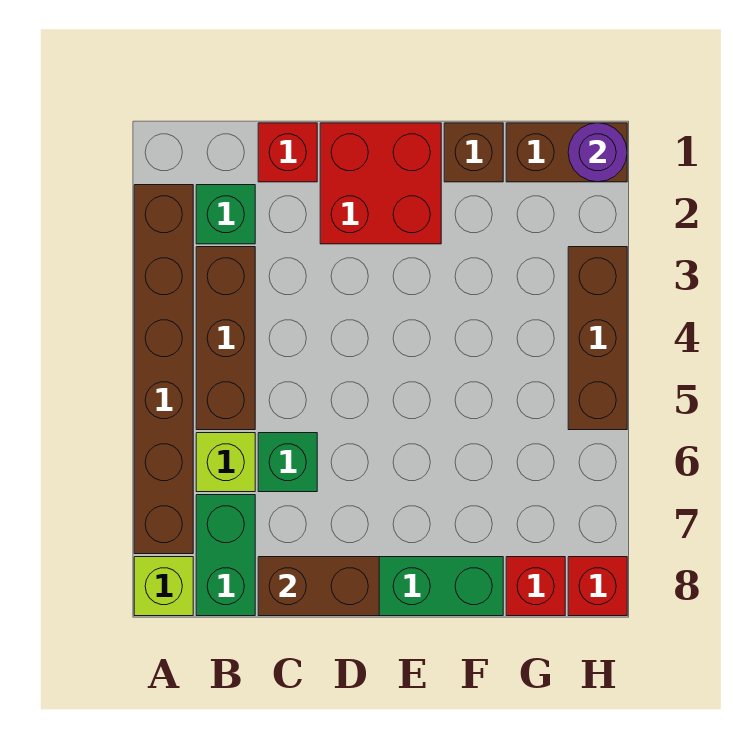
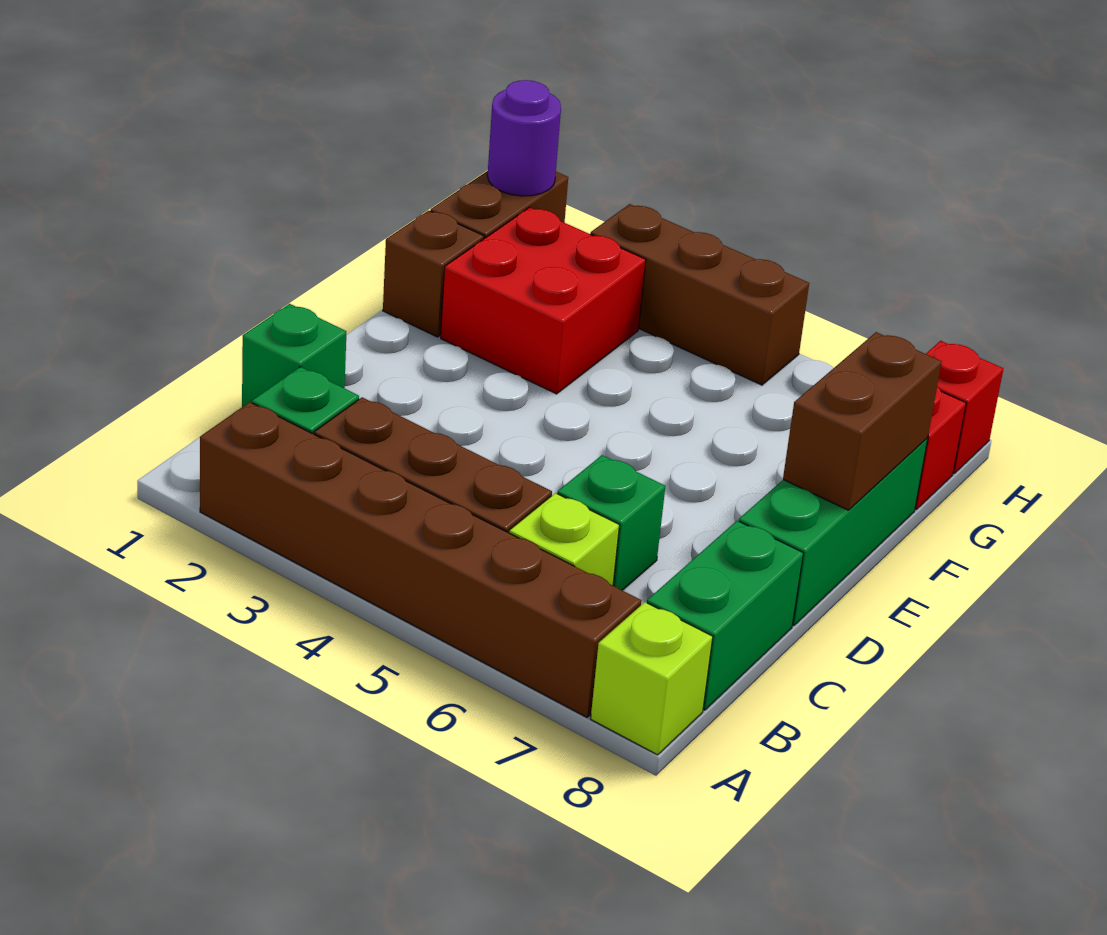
green brick B7:B8 level 1 -> green brick B8:C8 level 1
red brick C1 level 1 -> green brick C1 level 1
brown brick C8:D8 level 2 -> brown brick E8:F8 level 2
red brick D1:E2 level 1 -> red brick F2:G3 level 1

